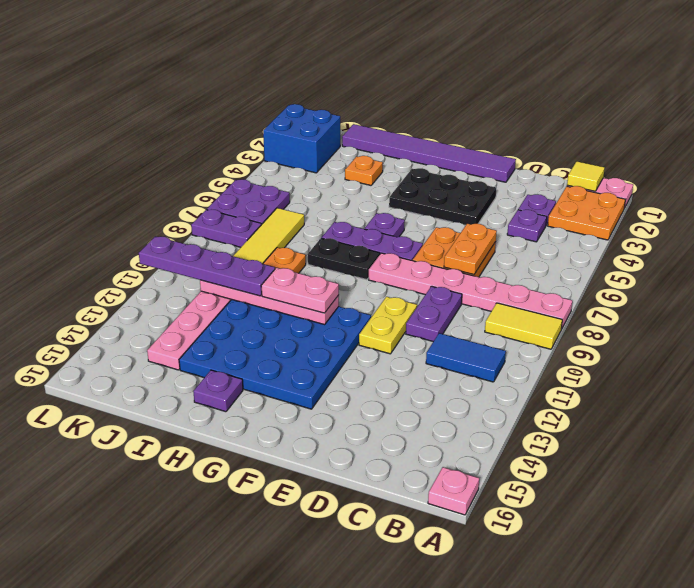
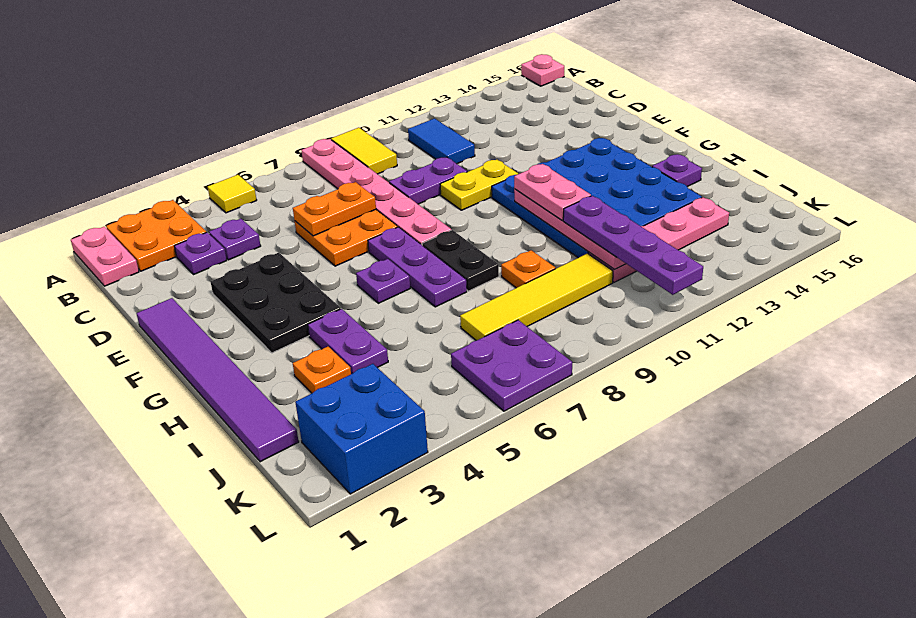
yellow tile B1 level 2 -> yellow tile A5 level 1
purple plate K8:L8 level 1 -> purple plate H4:I4 level 1

